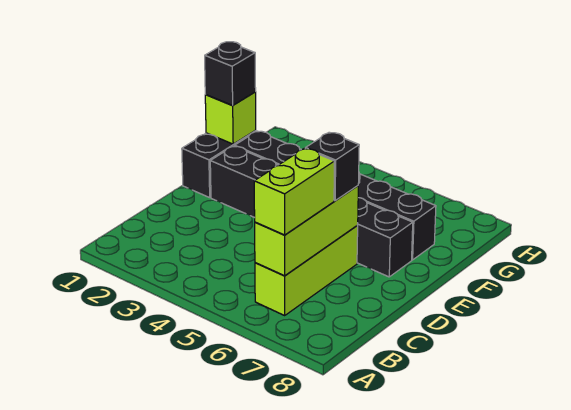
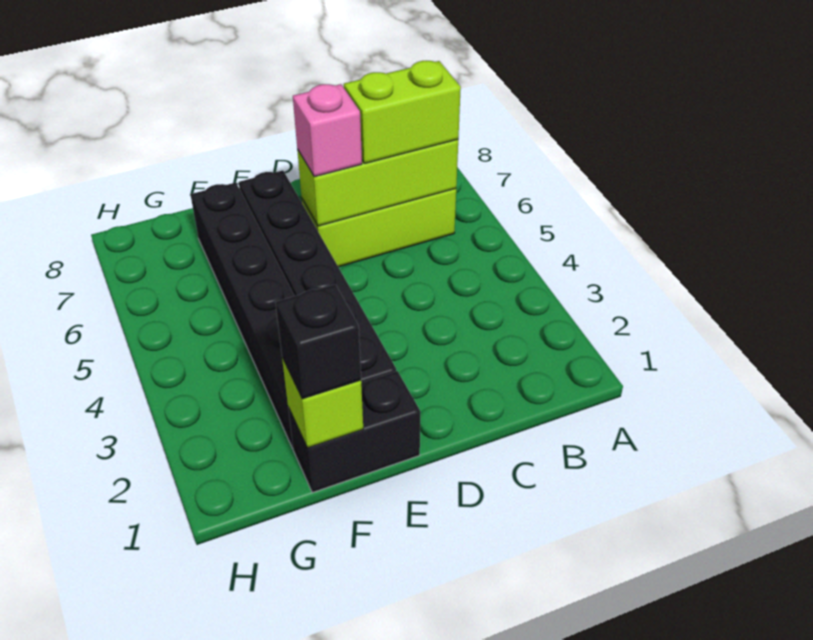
black brick D6 level 3 -> pink brick D6 level 3

